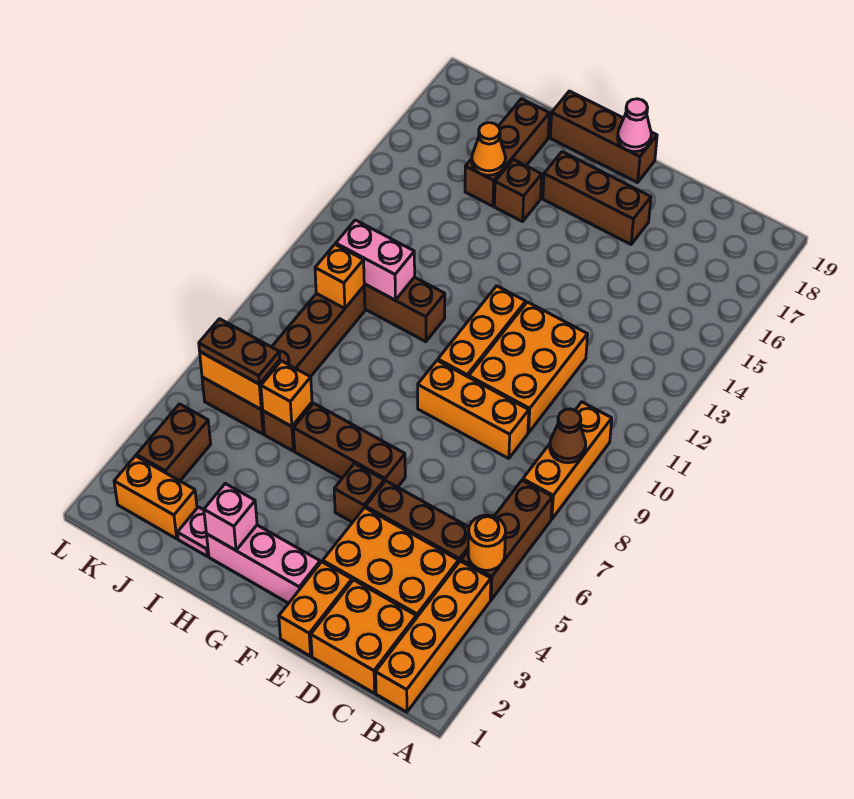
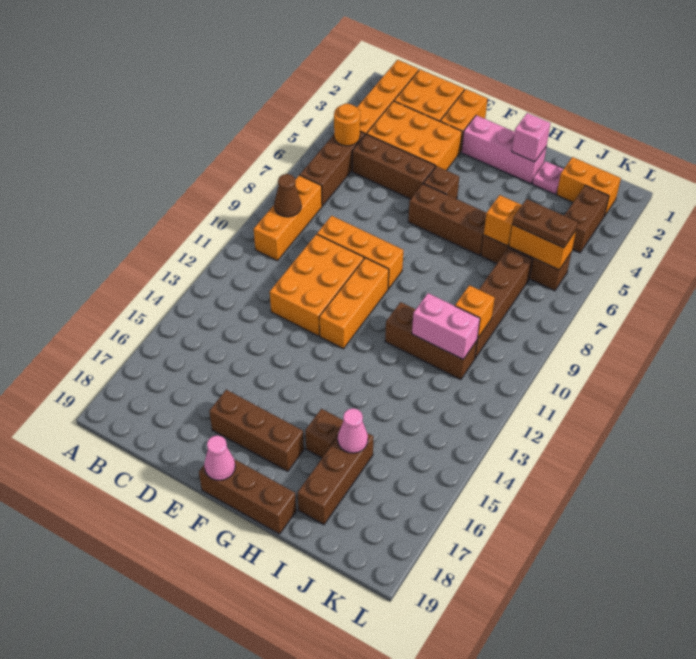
orange cone I16 level 2 -> pink cone I16 level 2

